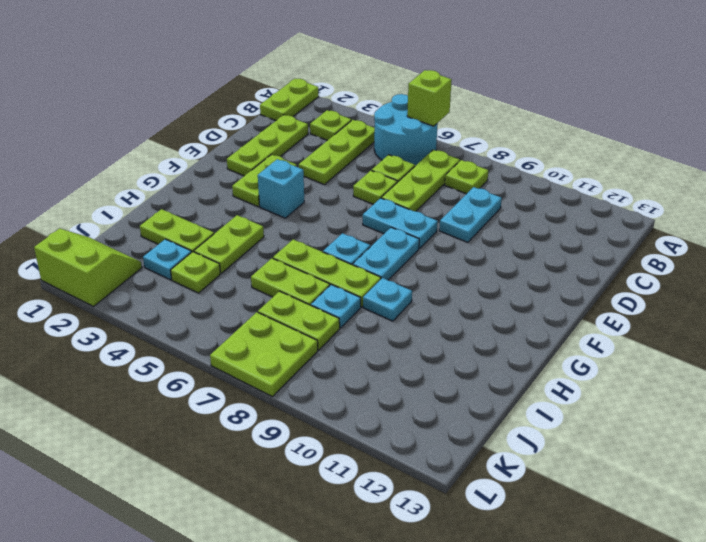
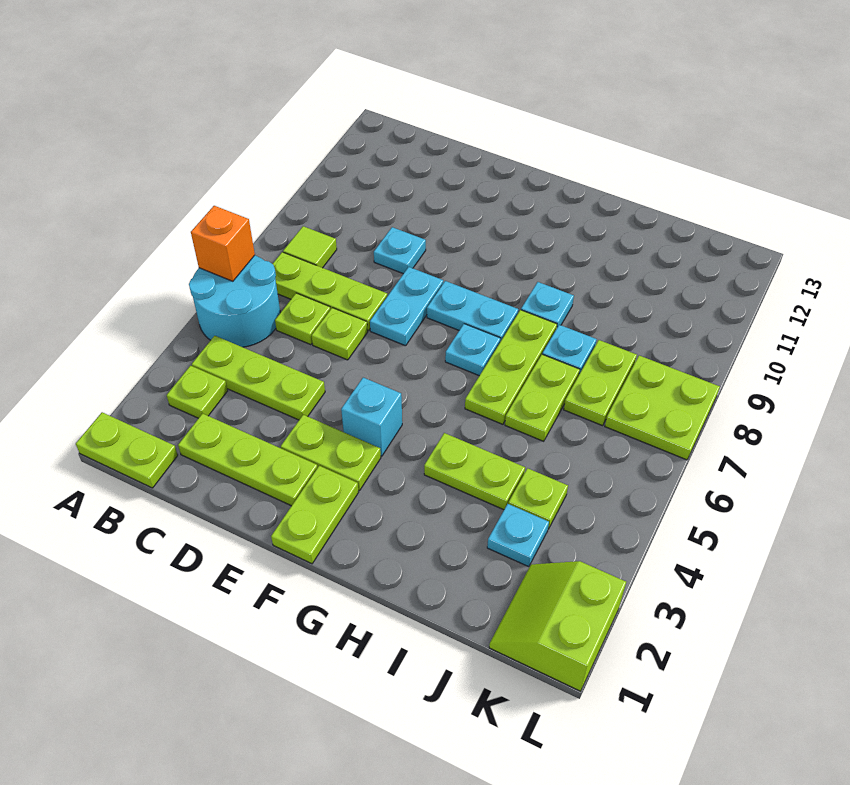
lime brick A6 level 2 -> orange brick A6 level 2
lime plate B8 level 1 -> lime tile B8 level 1
cyan plate C9:D9 level 1 -> cyan plate D9 level 1
lime plate I2:I3 level 1 -> lime plate F1:F2 level 1

